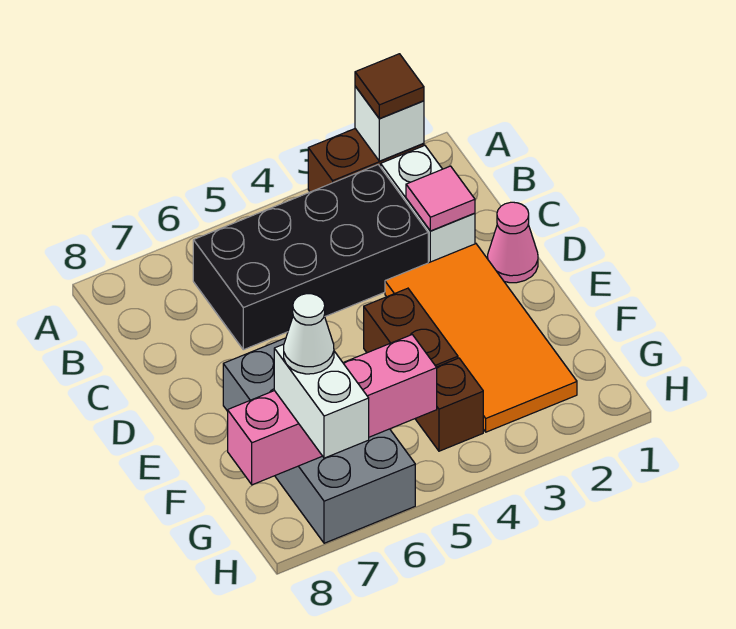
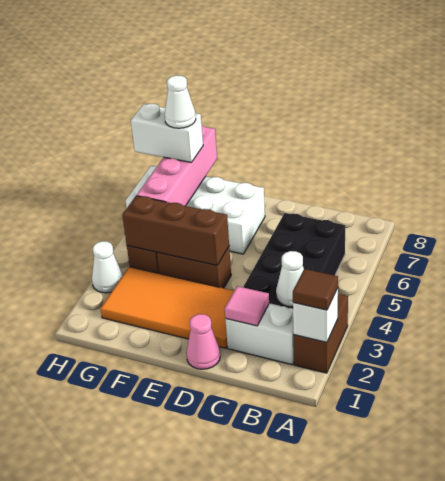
none -> white cone B3 level 2
none -> brown brick E4:G4 level 2
grey brick E6:H7 level 1 -> white brick E6:H7 level 1
none -> white cone H3 level 1

